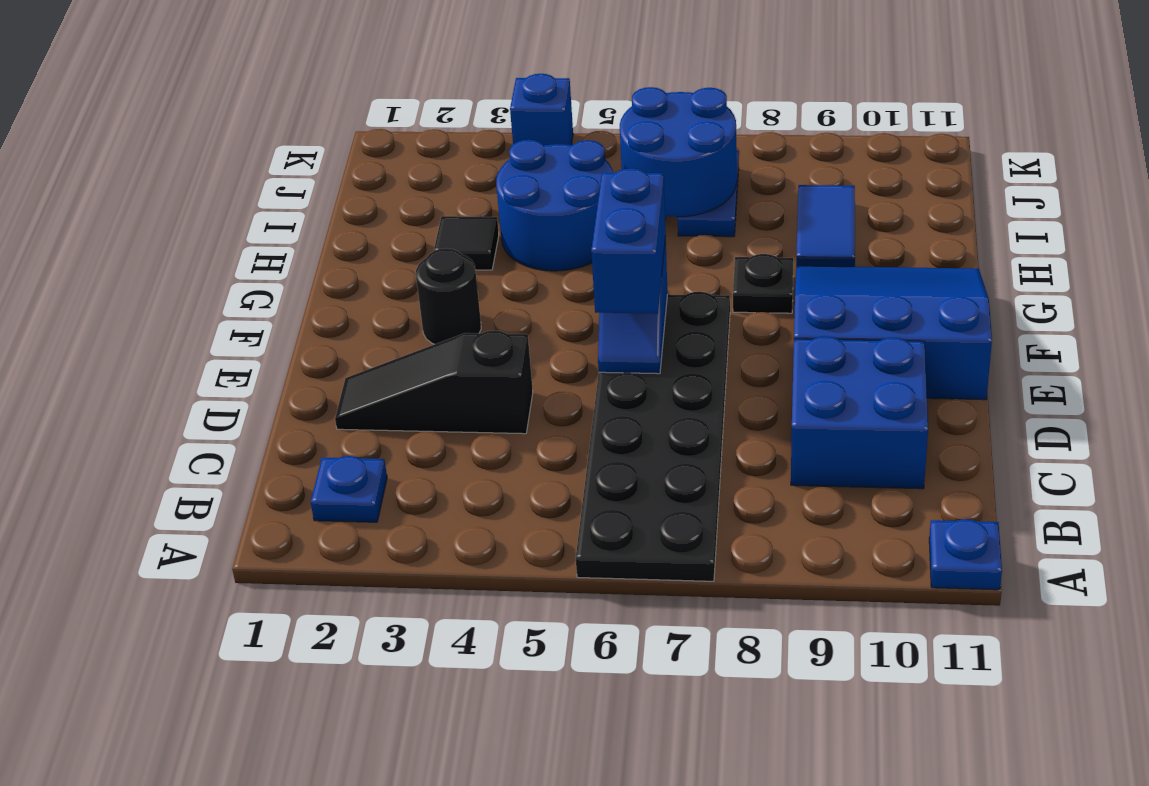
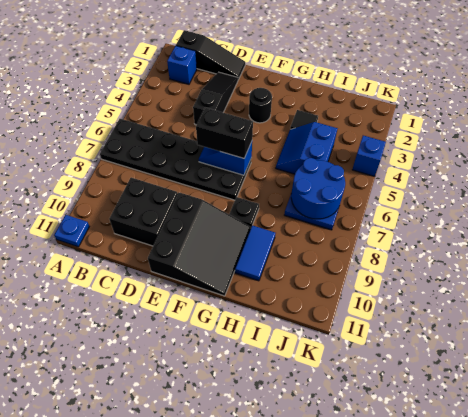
none -> black slope B1:D1 level 1 top B
blue plate B2 level 1 -> blue brick B2 level 1
blue brick C9:D10 level 1 -> black brick C9:D10 level 1
blue brick E6:F6 level 3 -> black brick E6:F6 level 3
blue slope E9:G11 level 1 top E -> black slope E9:G11 level 1 top E
blue round brick H4:I5 level 1 -> blue slope H4:I5 level 1 top I
blue tile H9:I9 level 1 -> blue tile H9:H10 level 1

